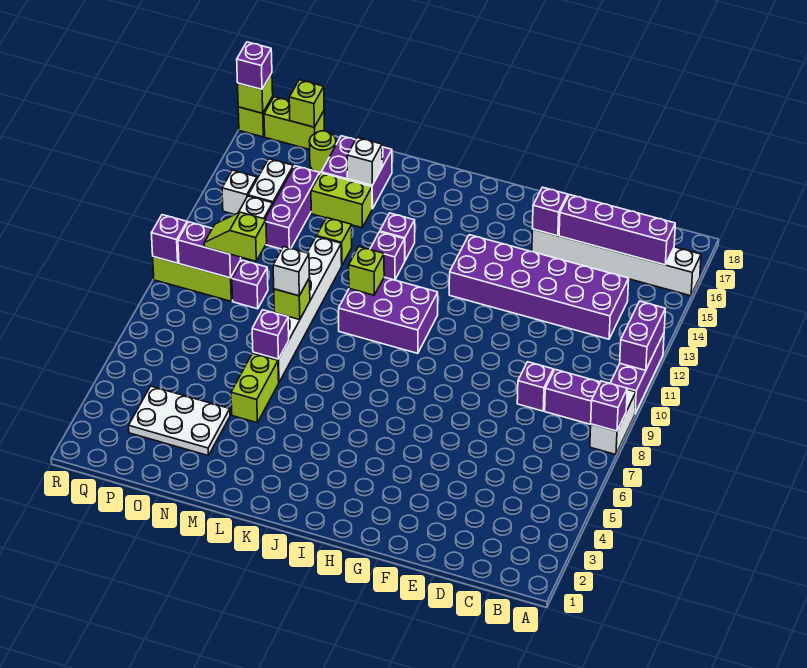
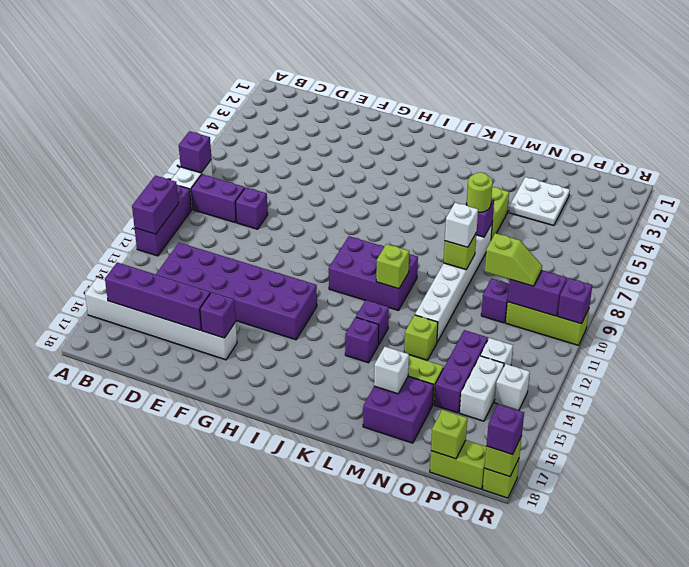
white plate N3:P4 level 1 -> white plate N3:O4 level 1
lime round brick O17 level 1 -> lime round brick M7 level 3

